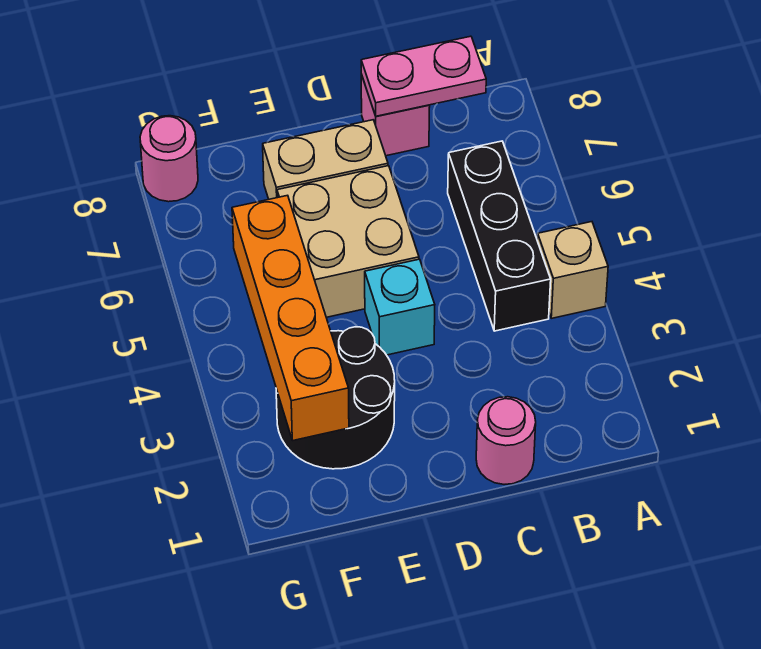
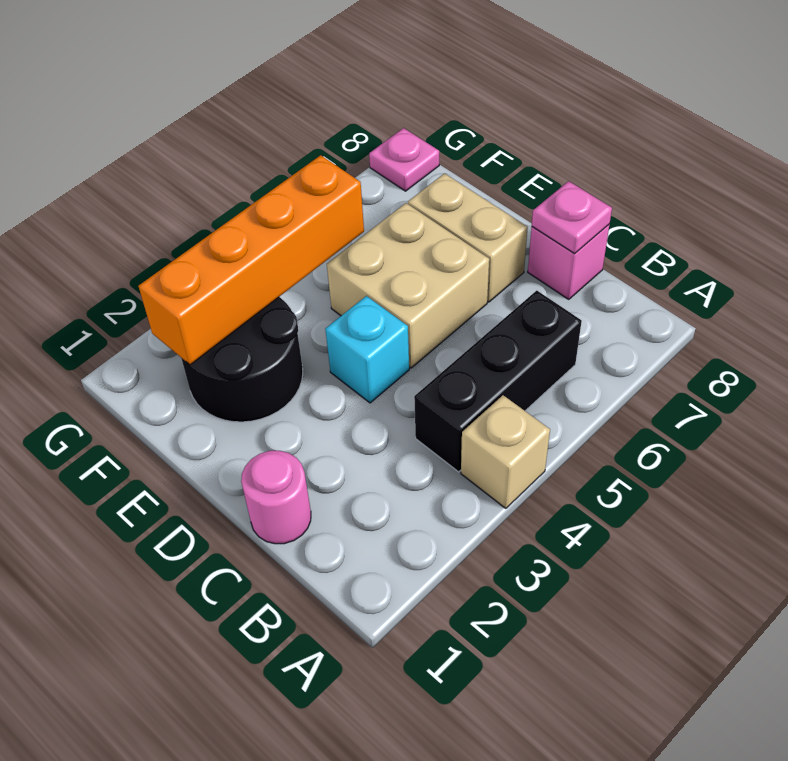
pink plate B8:C8 level 2 -> pink plate C8 level 2
pink round brick G8 level 1 -> pink plate G8 level 1

